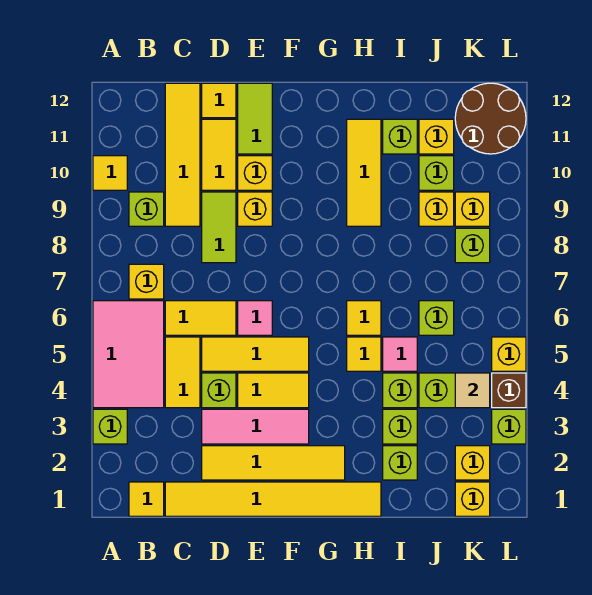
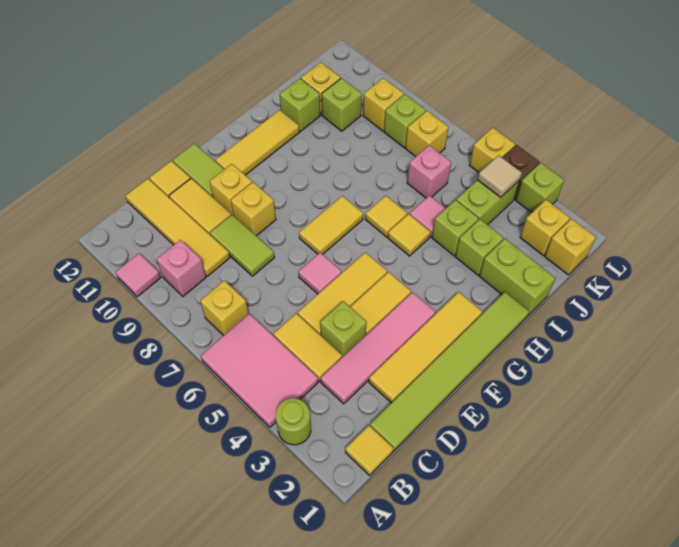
lime brick A3 level 1 -> lime round brick A3 level 1
yellow tile A10 level 1 -> pink tile A10 level 1
lime brick B9 level 1 -> pink brick B9 level 1
yellow tile C1:H1 level 1 -> lime tile C1:H1 level 1
yellow tile C6:D6 level 1 -> yellow tile F7:G7 level 1
pink tile D3:F3 level 1 -> pink tile C3:F3 level 1
yellow tile H9:H11 level 1 -> yellow tile F11:H11 level 1
lime brick I2 level 1 -> lime brick I1:I2 level 1
lime brick J6 level 1 -> pink brick J6 level 1
yellow brick J9 level 1 -> yellow brick K7 level 1
brown round brick K11:L12 level 1 -> none

